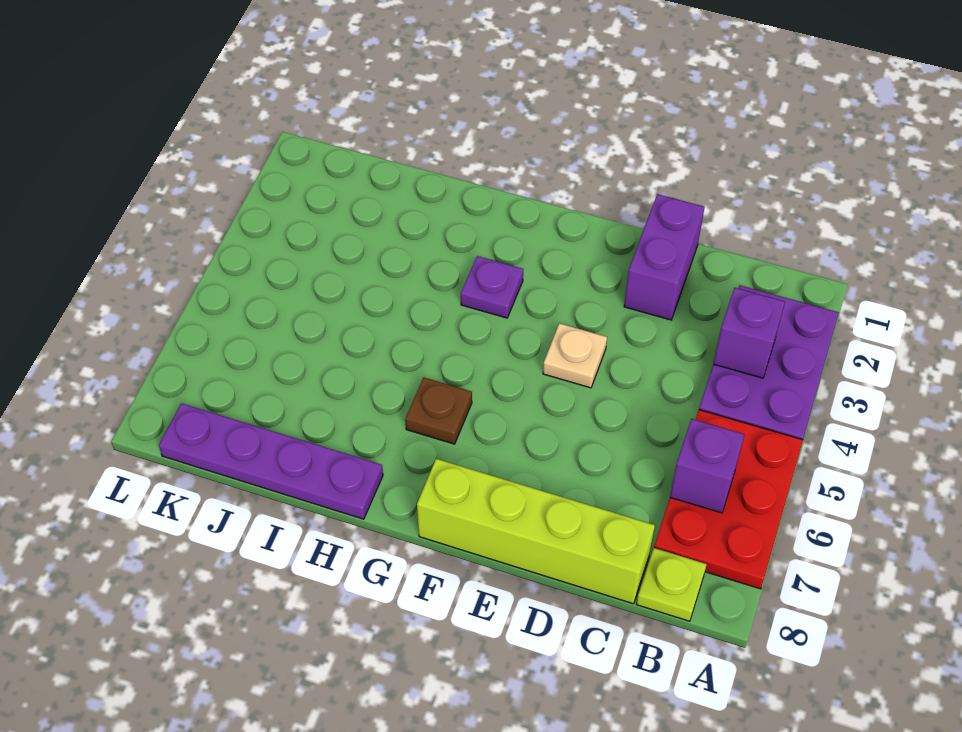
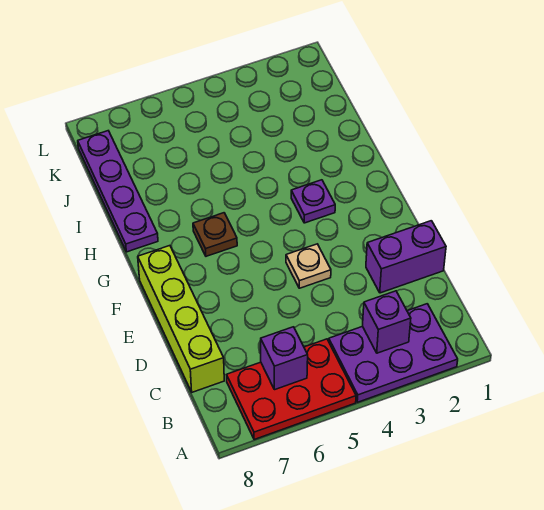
lime plate B8 level 1 -> none

